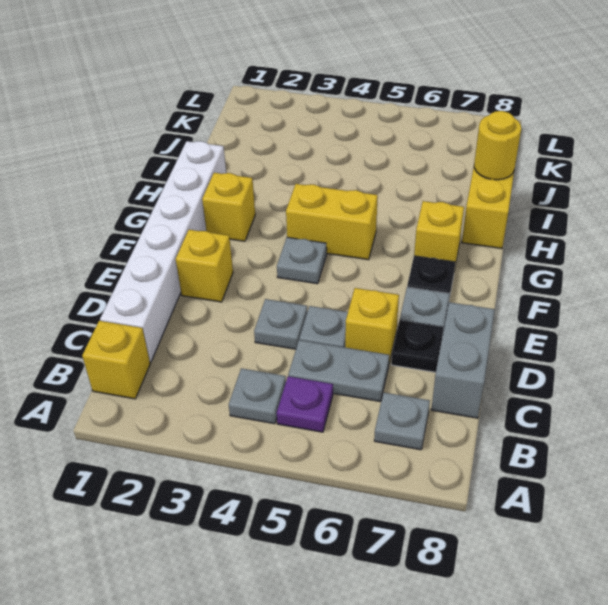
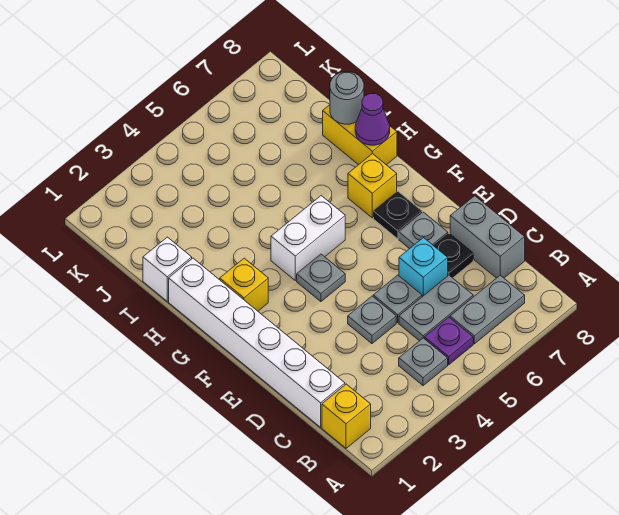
grey plate B7 level 1 -> grey plate B6:B7 level 1
yellow brick D6 level 1 -> cyan brick D6 level 1
yellow brick E2 level 1 -> none
yellow brick G4:G5 level 1 -> white brick G4:G5 level 1
none -> purple cone H8 level 2
none -> white brick I1 level 1
yellow round brick I8 level 2 -> grey round brick I8 level 2

